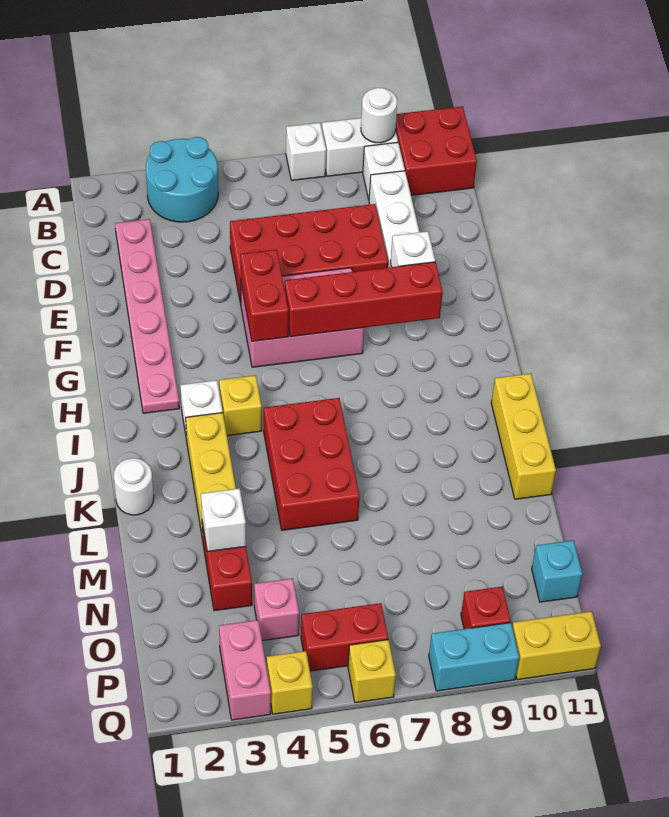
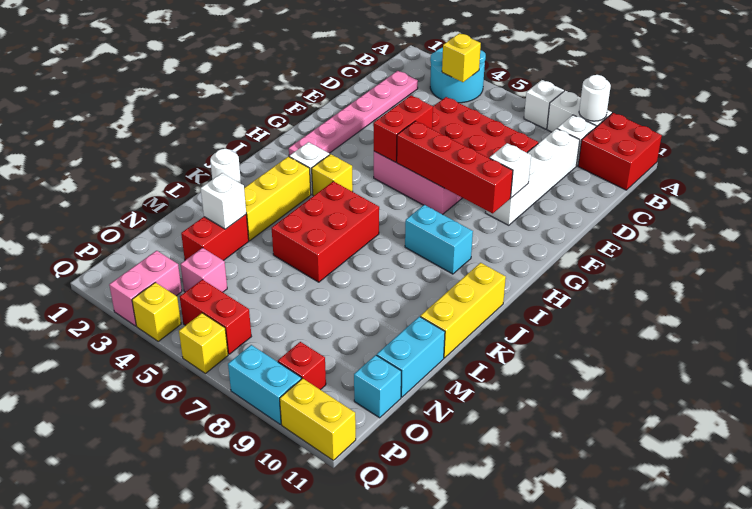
none -> yellow brick B4 level 2
none -> cyan brick I8:I9 level 1
none -> cyan brick M11:N11 level 1

